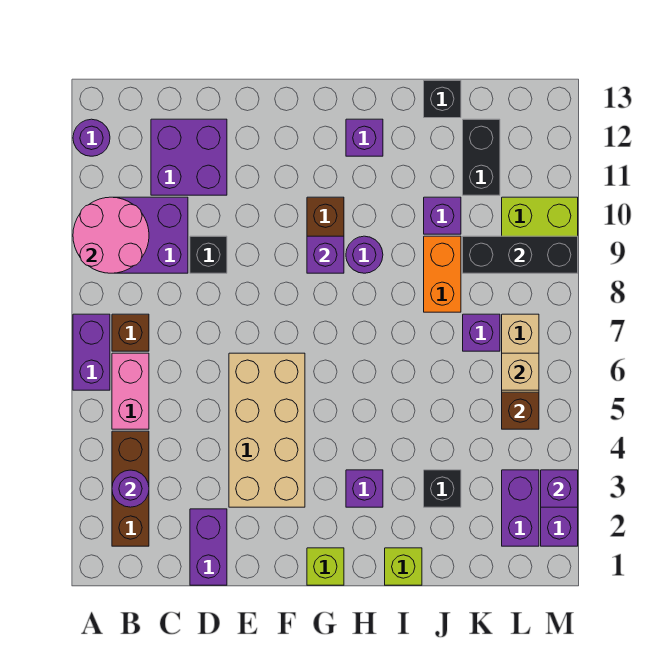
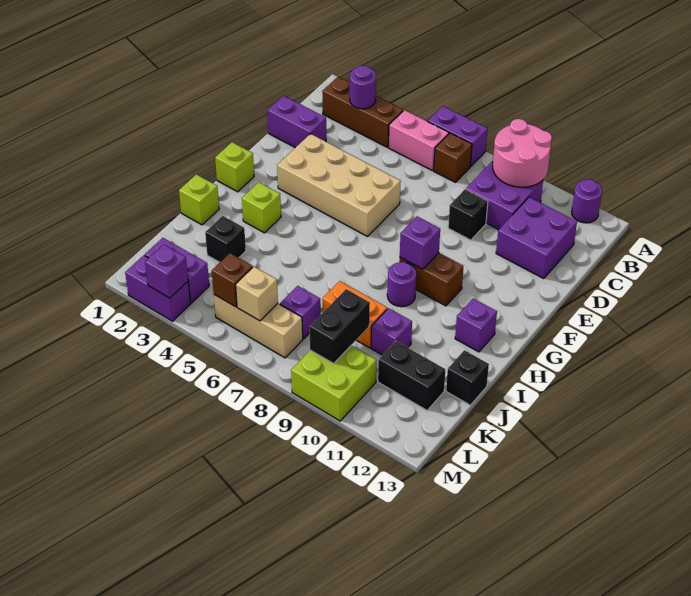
purple brick H3 level 1 -> lime brick H3 level 1
black brick K9:M9 level 2 -> black brick K9:L9 level 2

